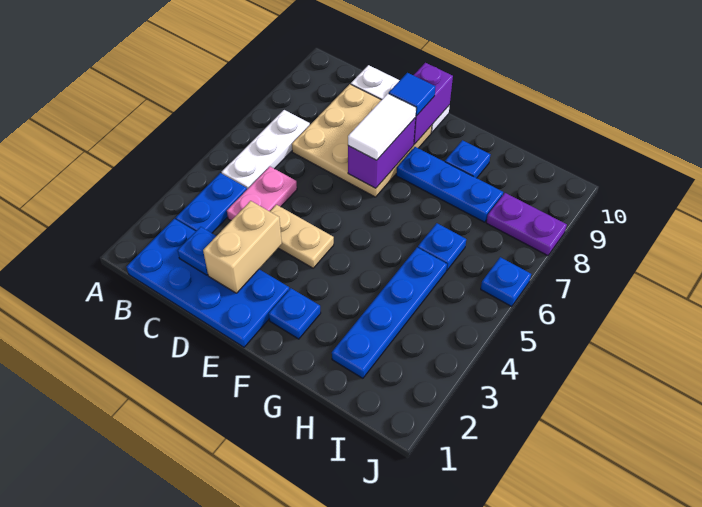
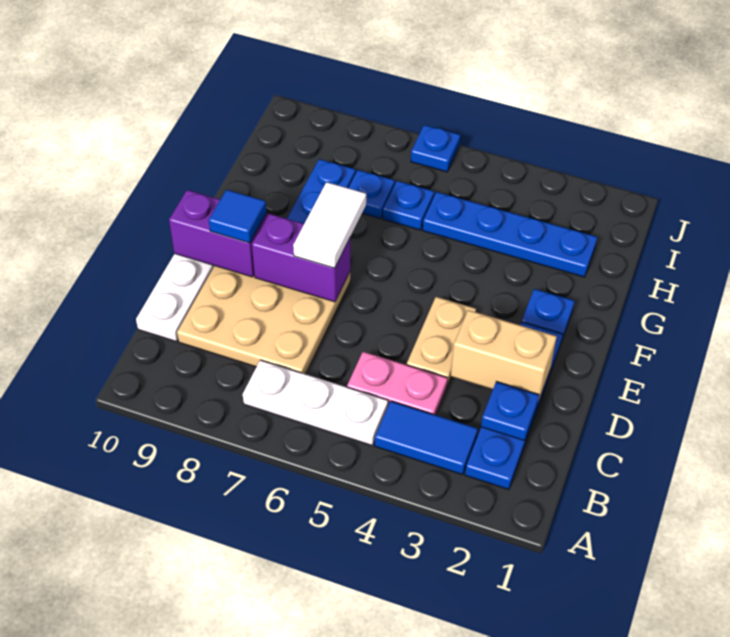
blue plate B1:E2 level 1 -> blue plate B2:E2 level 1
blue plate B3:B4 level 1 -> blue tile B3:B4 level 1
white tile E7:E8 level 3 -> white tile E7:F7 level 3
blue plate G9 level 1 -> blue plate H7 level 1
purple plate I8:J8 level 1 -> none

